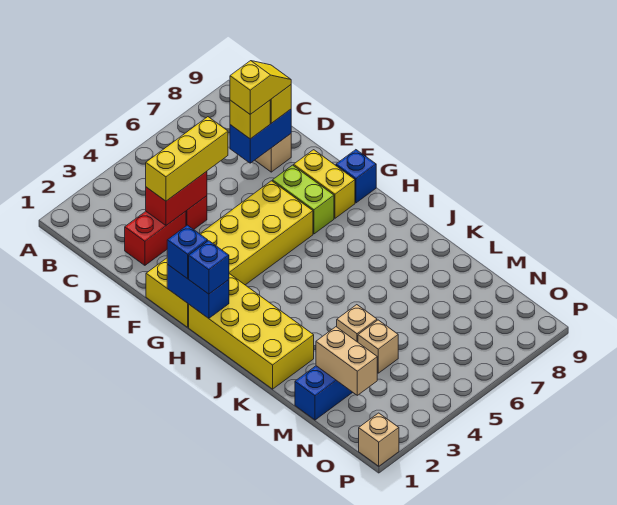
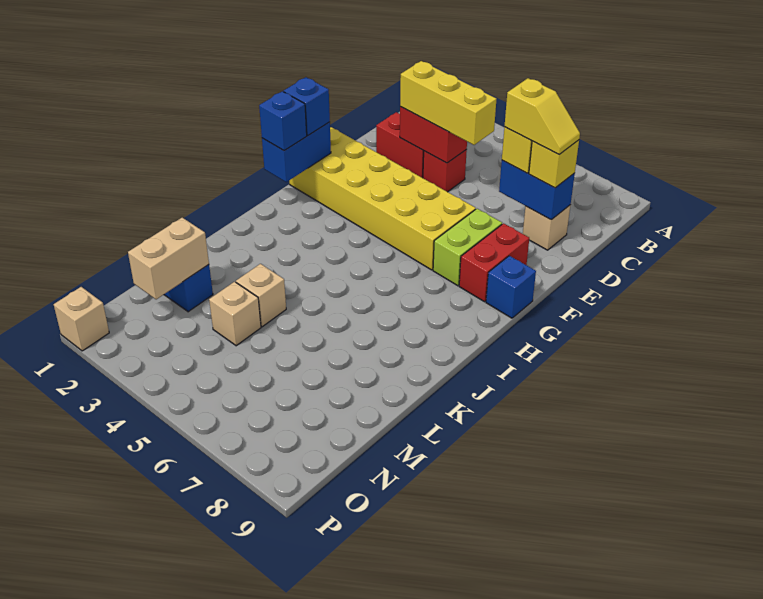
yellow brick F8:G8 level 1 -> red brick F8:G8 level 1
yellow brick H1:K2 level 1 -> none

